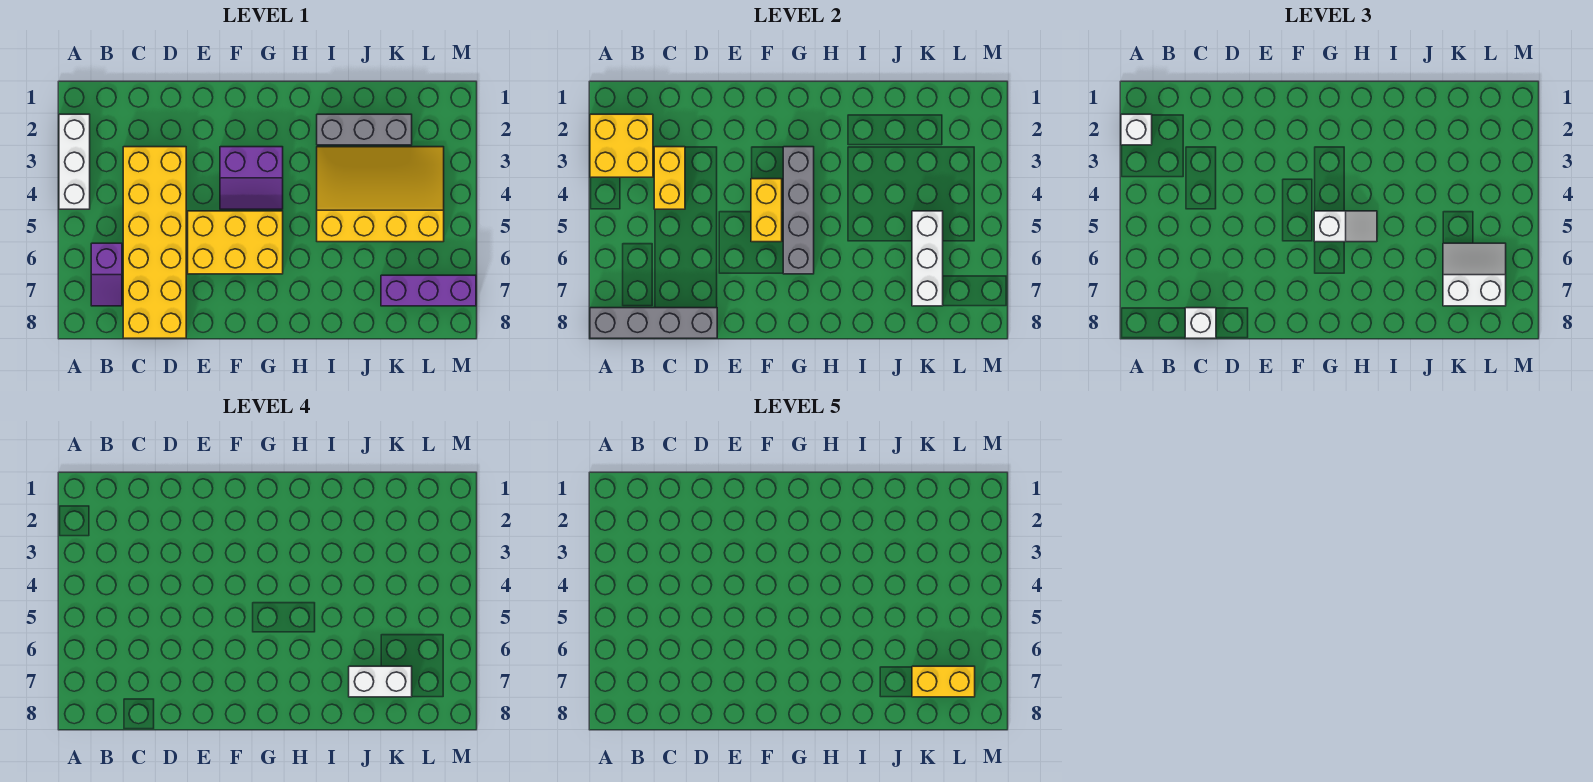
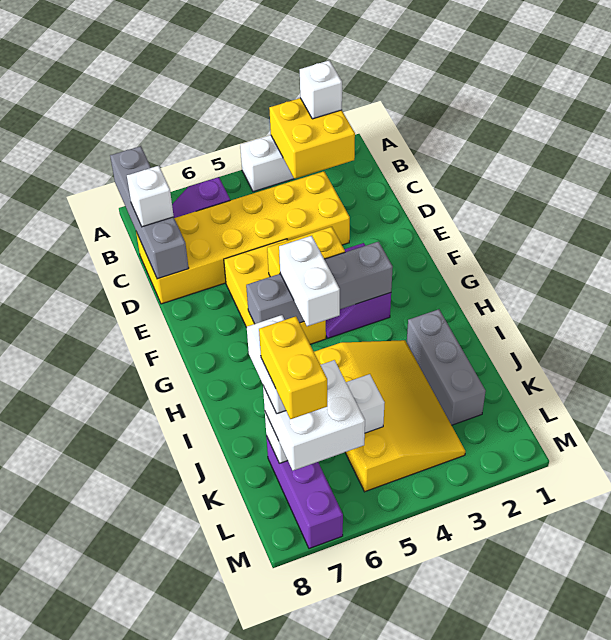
yellow brick C3:C4 level 2 -> none
white slope G5:H5 level 3 top G -> white brick G5:H5 level 3
white slope K6:L7 level 3 top 7 -> white brick K6:L7 level 3

